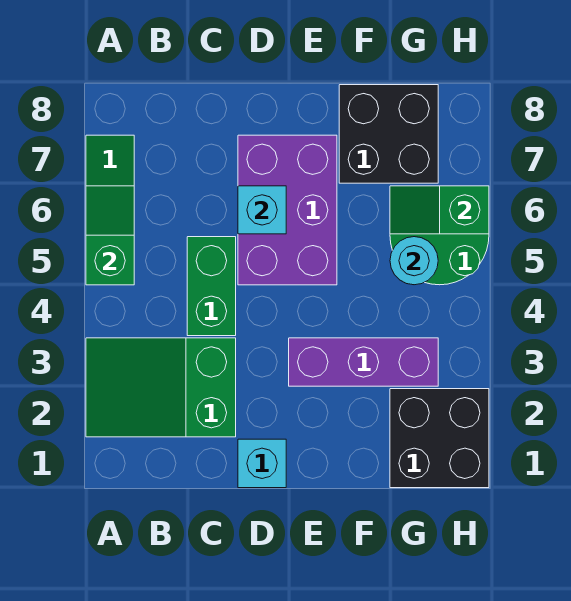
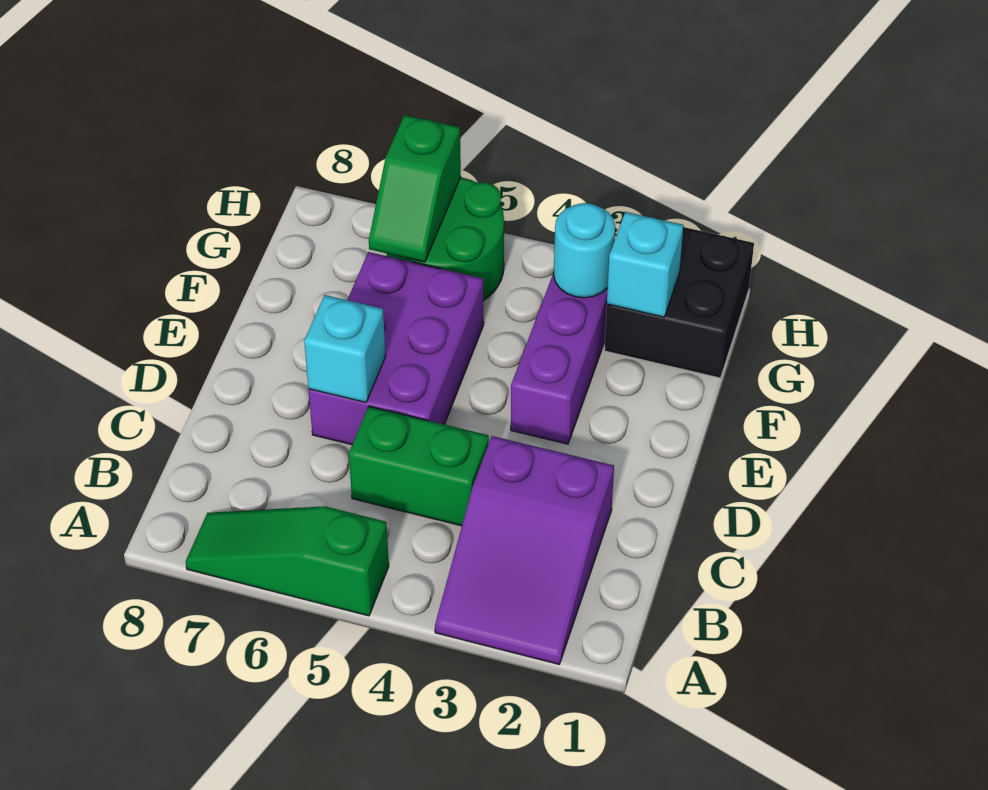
green slope A2:C3 level 1 top C -> purple slope A2:C3 level 1 top C
green slope A5:A6 level 2 top 5 -> none
cyan brick D1 level 1 -> cyan brick G2 level 2
purple brick D5:E7 level 1 -> purple brick D5:F6 level 1
black brick F7:G8 level 1 -> none
cyan round brick G5 level 2 -> cyan round brick G3 level 2

